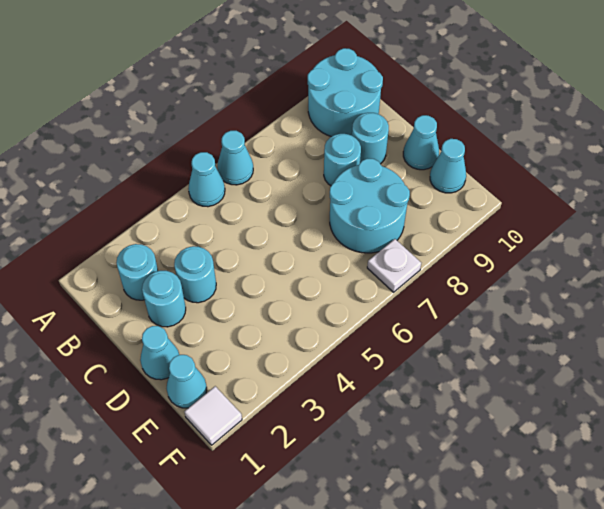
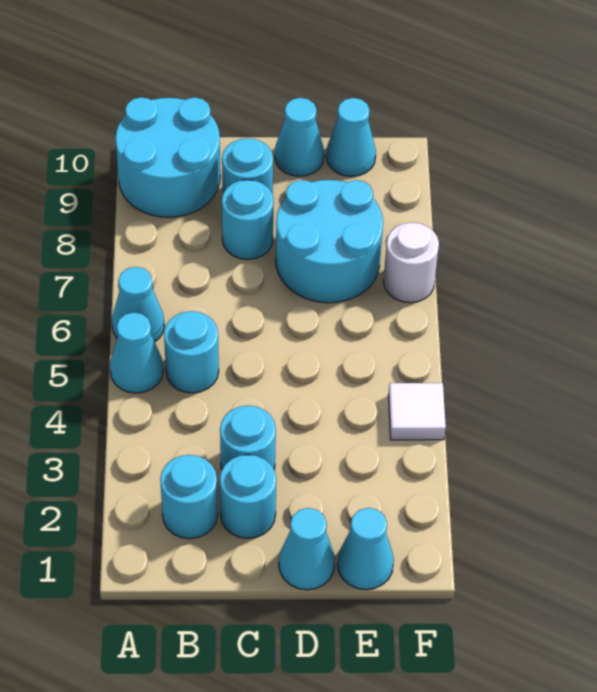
none -> cyan round brick B5 level 1
white tile F1 level 1 -> white tile F4 level 1
white plate F7 level 1 -> white round brick F7 level 1

